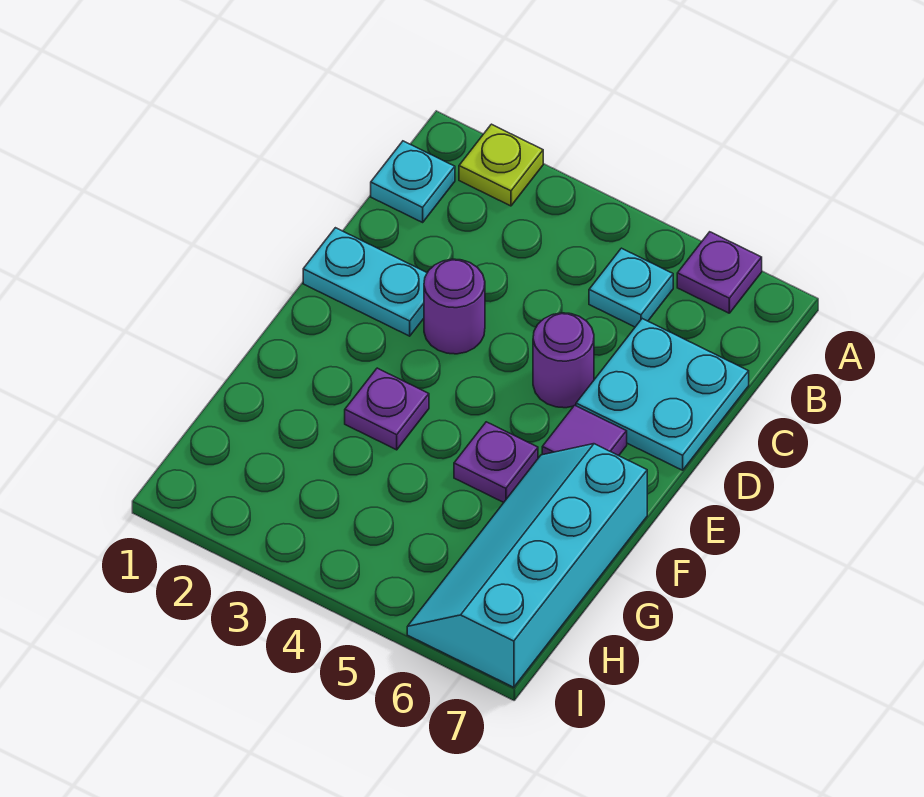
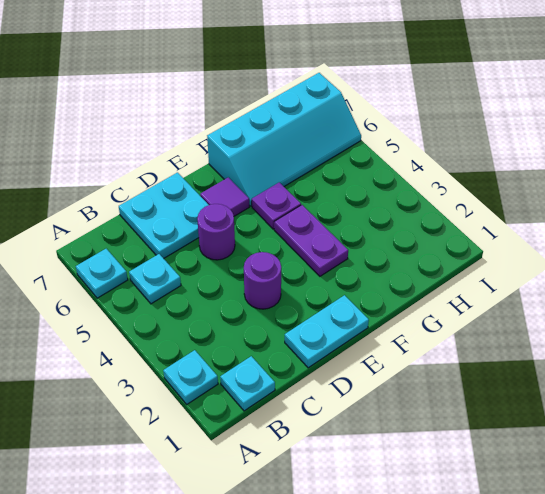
lime plate A2 level 1 -> cyan plate A2 level 1
purple plate A6 level 1 -> cyan plate A6 level 1
cyan plate D1:D2 level 1 -> cyan plate D1:E1 level 1
purple plate F3 level 1 -> purple plate F3:F4 level 1

